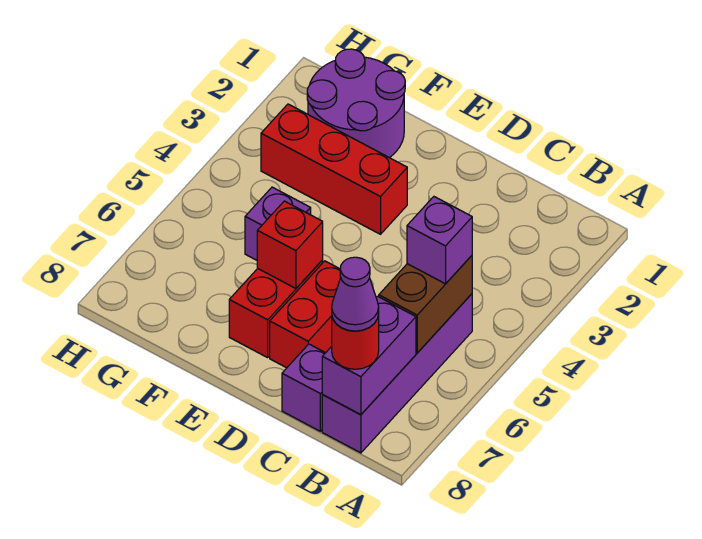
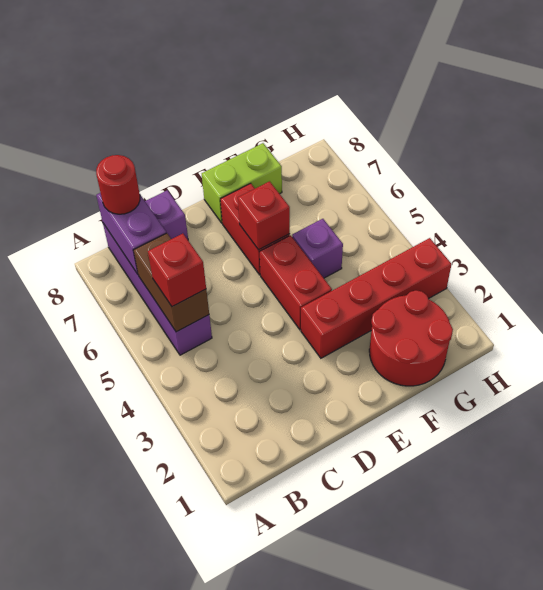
purple brick B5 level 3 -> red brick B5 level 3
purple cone B8 level 4 -> none
red brick D6:D7 level 1 -> red brick E4:E5 level 1
red brick E3:G3 level 1 -> red brick E3:H3 level 1
none -> lime brick E8:F8 level 1
purple round brick F1:G2 level 1 -> red round brick F1:G2 level 1

